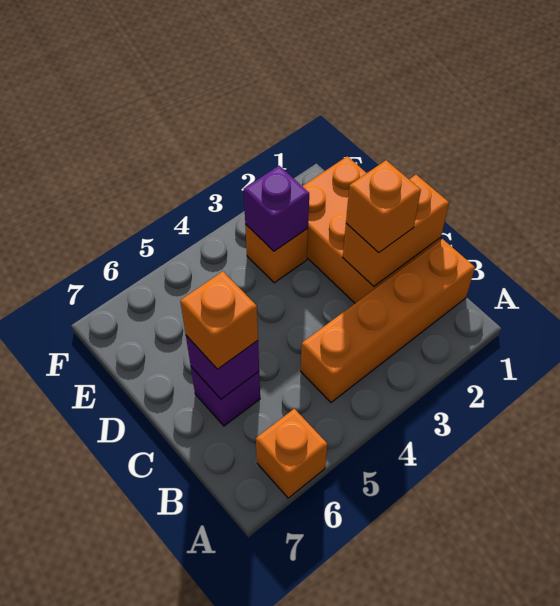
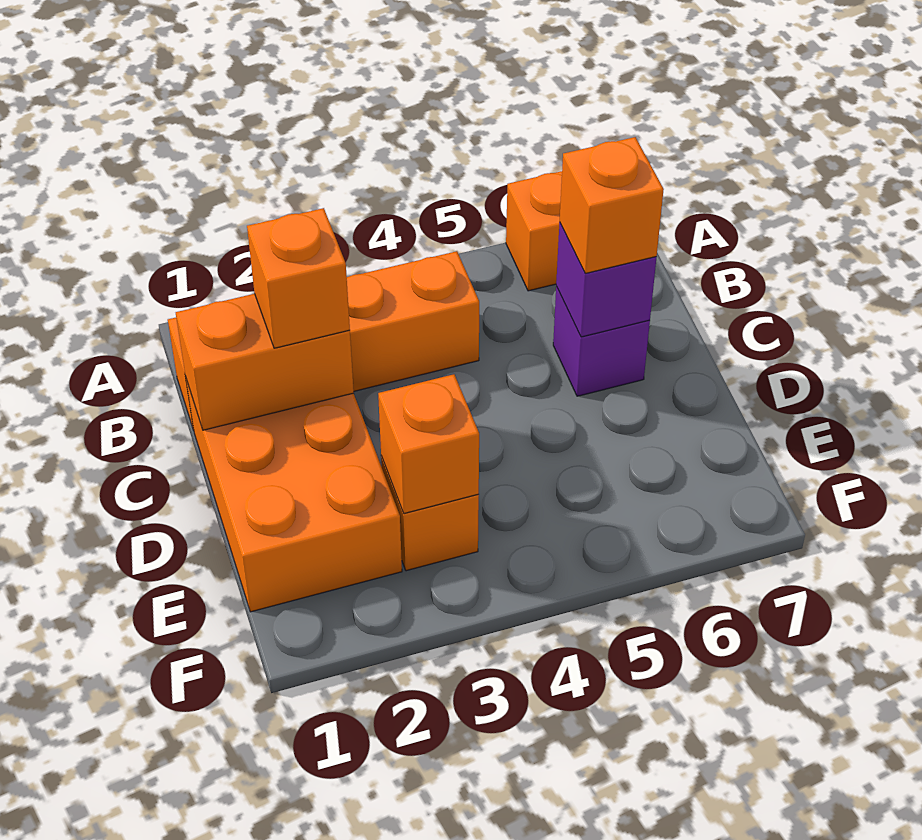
purple brick E3 level 2 -> orange brick E3 level 2

